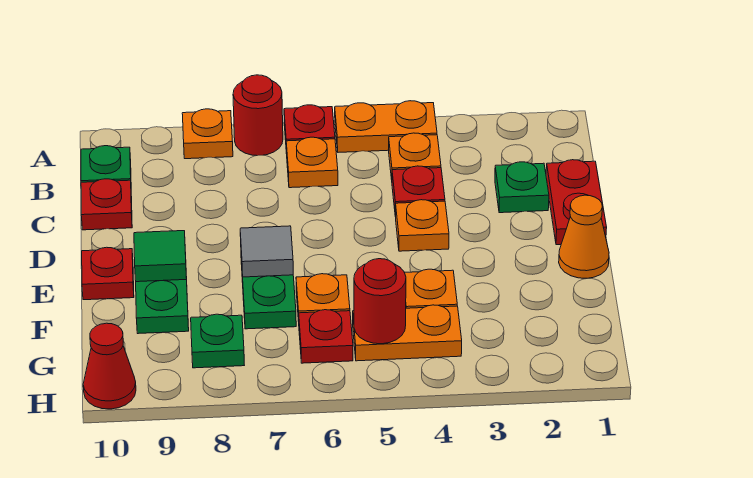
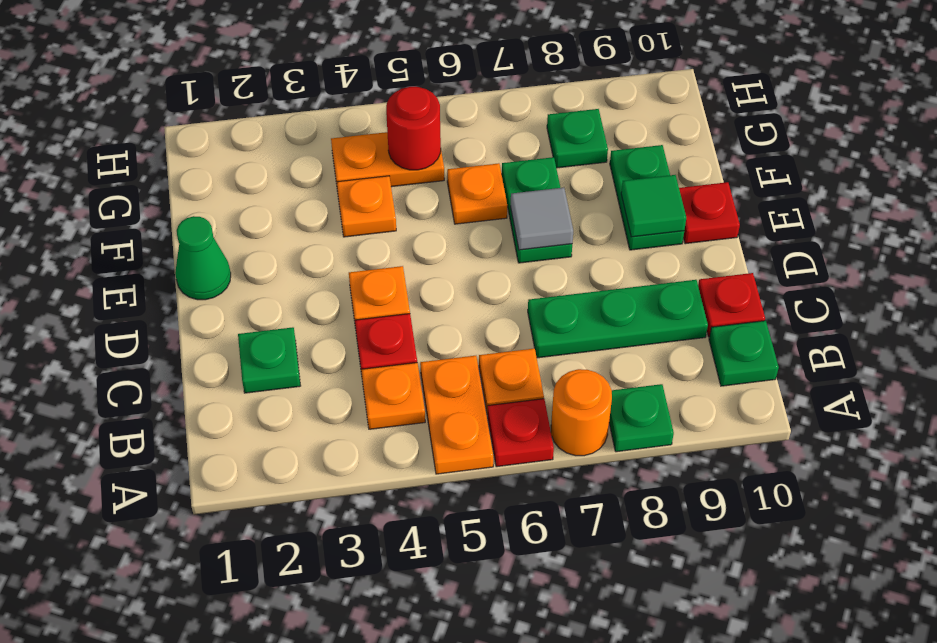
orange plate A4:A5 level 1 -> orange plate A5:B5 level 1
red round brick A7 level 1 -> orange round brick A7 level 1
orange plate A8 level 1 -> green plate A8 level 1
red plate C1:D1 level 1 -> none
none -> green plate C7:C9 level 1
orange cone E1 level 1 -> green cone E1 level 1
red plate G6 level 1 -> none
red cone H10 level 1 -> none

